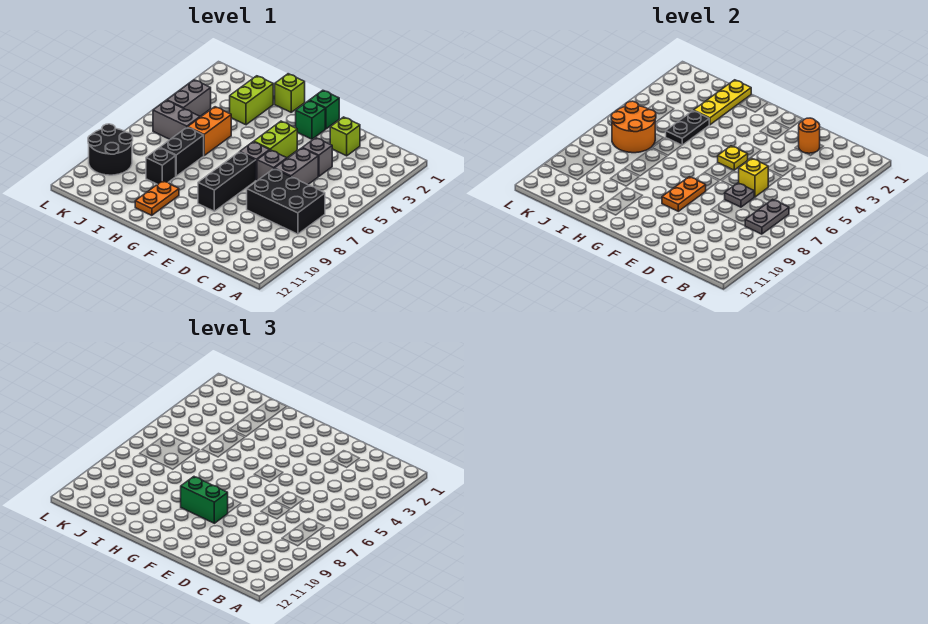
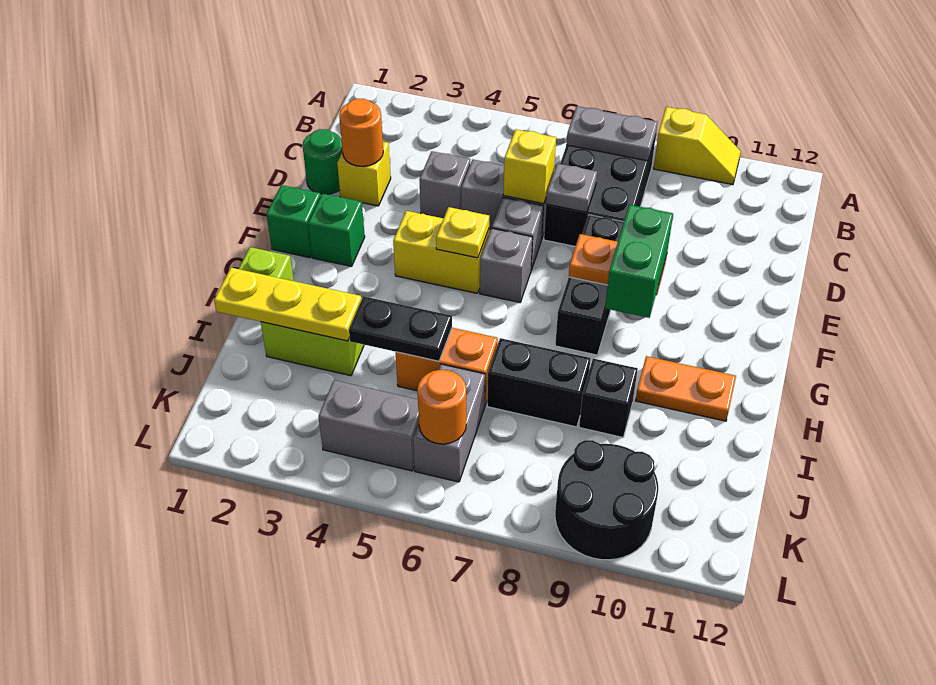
none -> yellow slope A9:A10 level 1 top 9
none -> green round brick D1 level 1
lime brick D2 level 1 -> yellow brick D2 level 1
lime brick F4:F5 level 1 -> yellow brick F4:F5 level 1
black brick F7:F9 level 1 -> black brick E8:G8 level 1
orange round brick J6:K7 level 2 -> orange round brick K6 level 2

